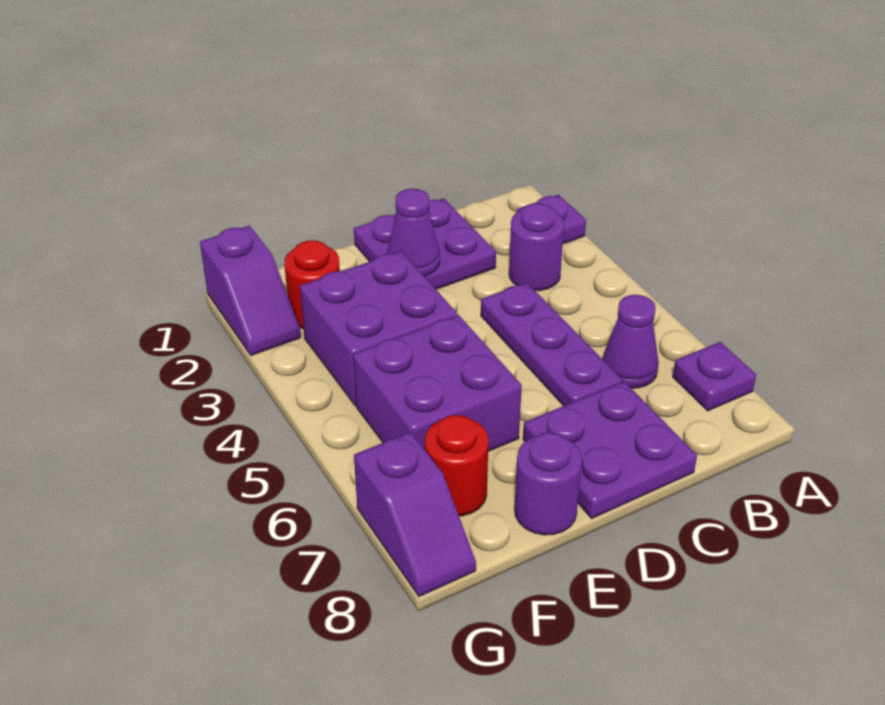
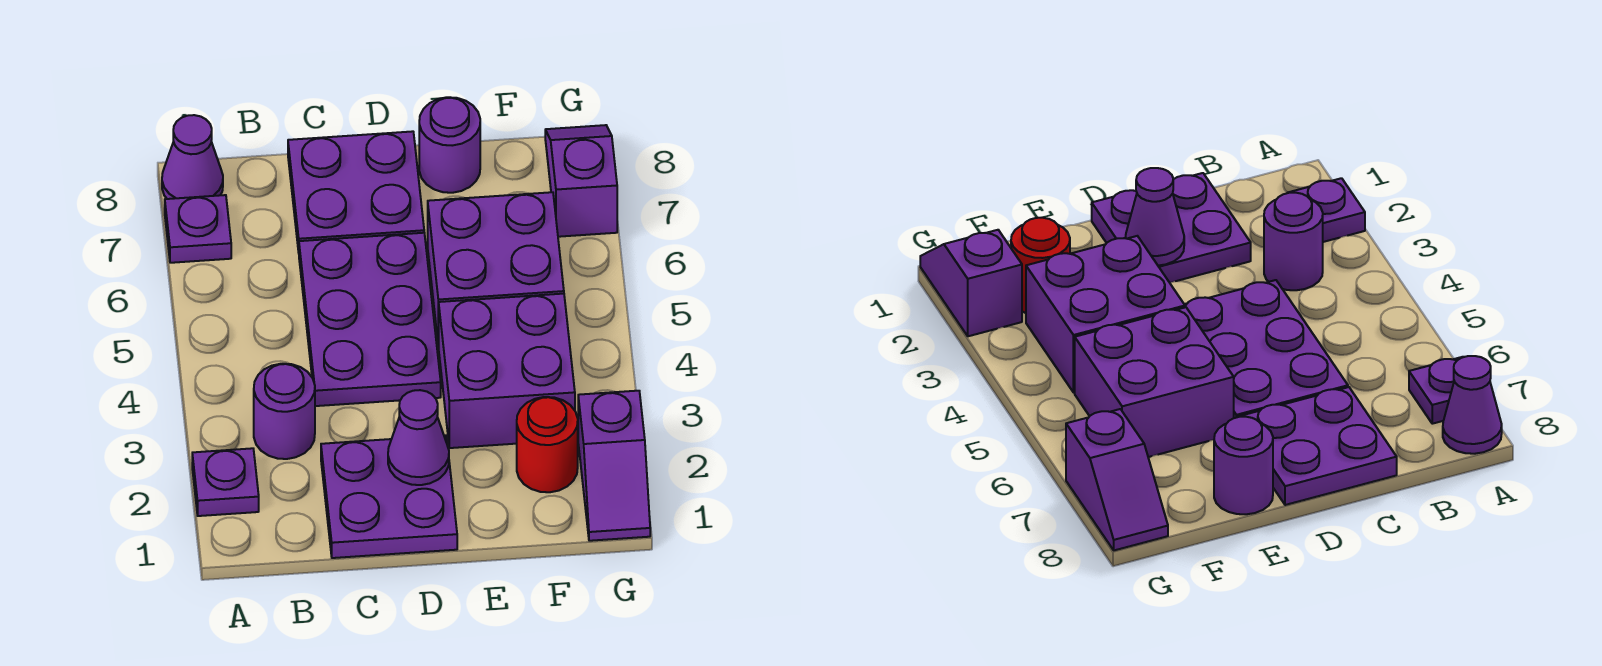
purple cone B6 level 1 -> purple cone A8 level 1
purple plate C4:C6 level 1 -> purple plate C4:D6 level 1
red round brick F7 level 1 -> none
purple slope G1:G2 level 1 top 1 -> purple slope G1:G2 level 1 top 2

